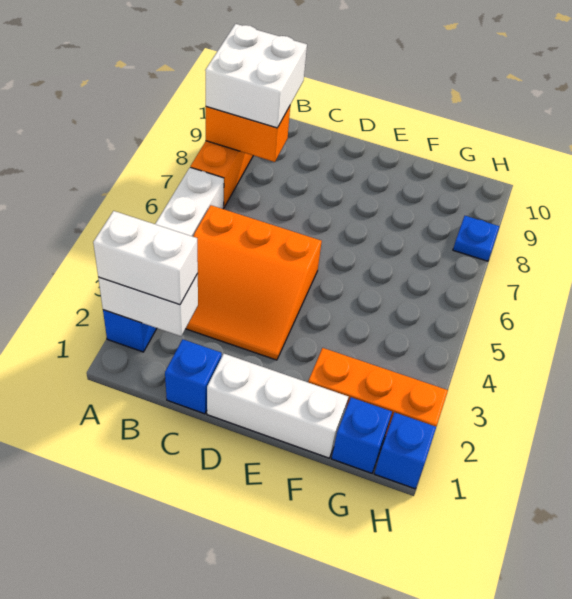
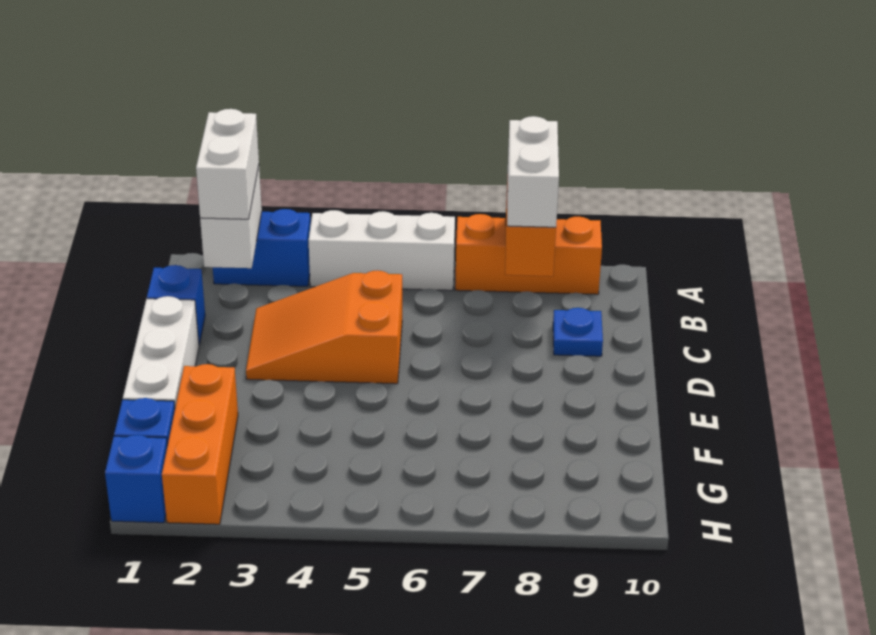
white brick A8:B9 level 3 -> white brick A8:B8 level 3
orange slope B3:D5 level 1 top 5 -> orange slope C3:D5 level 1 top 5
blue plate H8 level 1 -> blue plate C9 level 1

